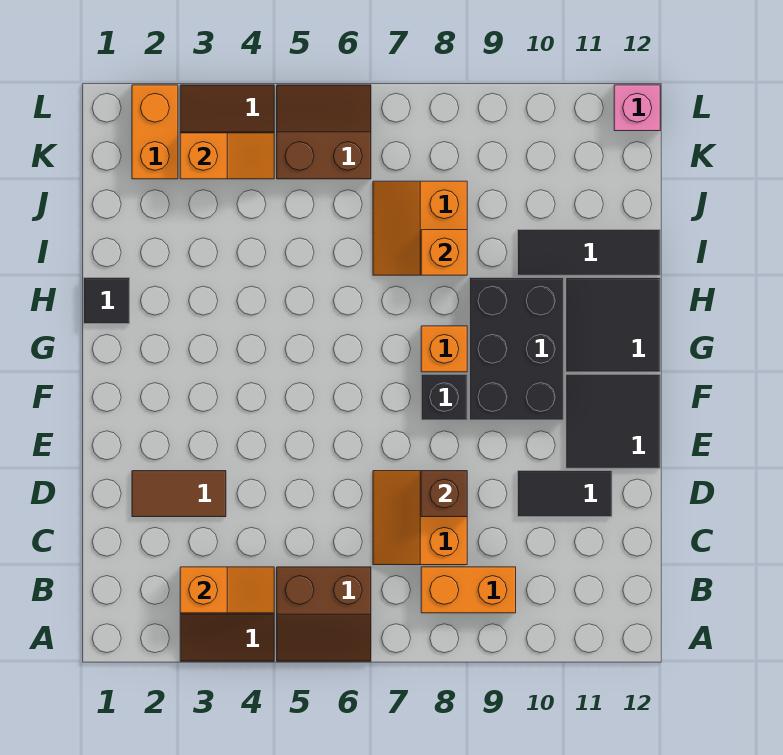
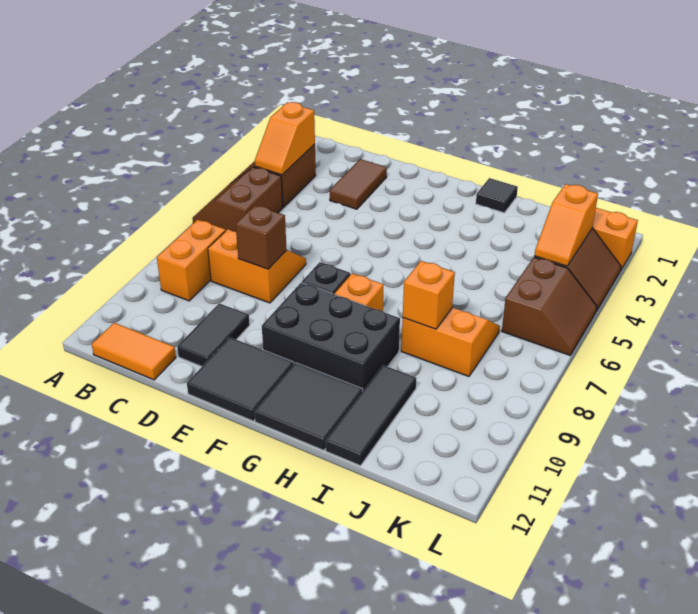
none -> orange tile B12:C12 level 1
pink brick L12 level 1 -> none

